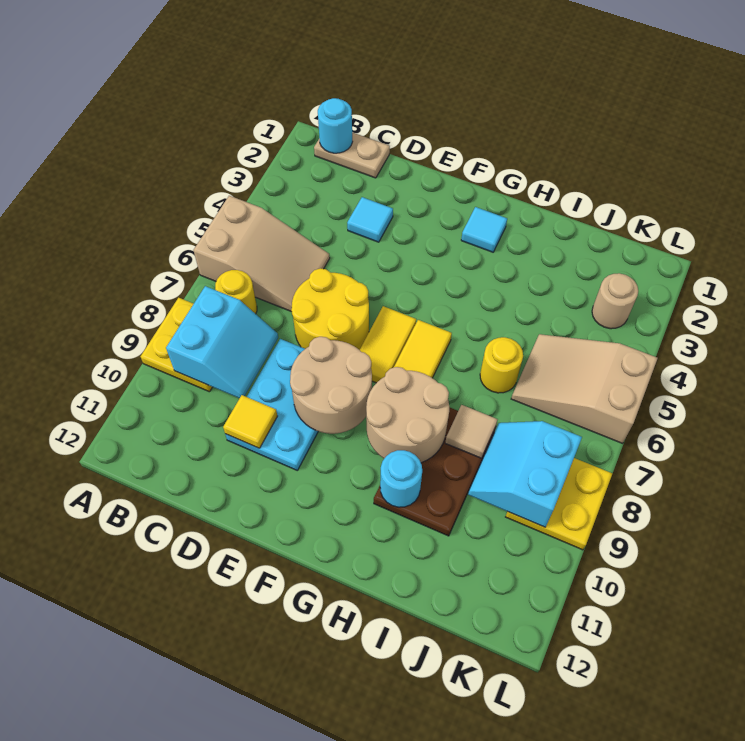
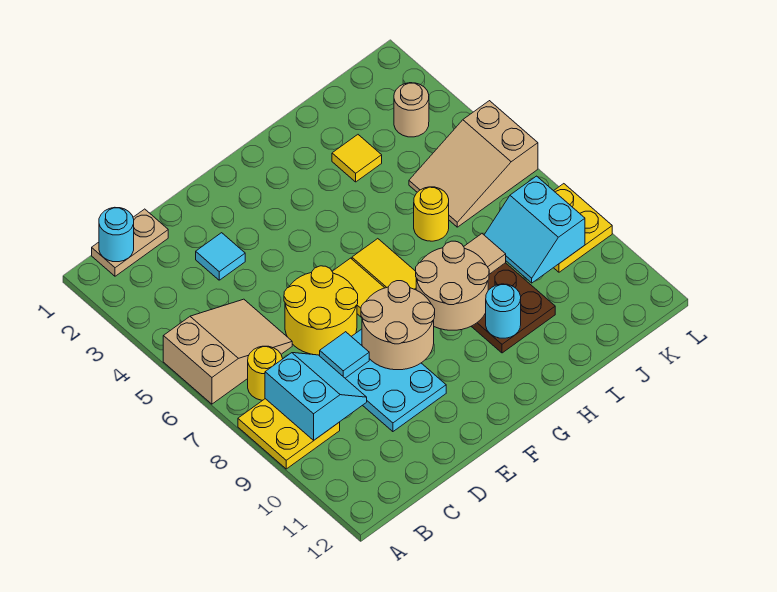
yellow tile D10 level 2 -> yellow tile I3 level 1
cyan tile G2 level 1 -> cyan tile D8 level 2

